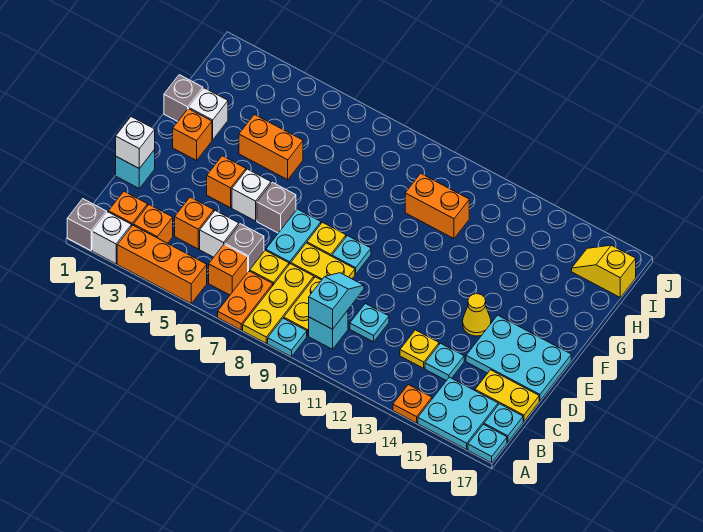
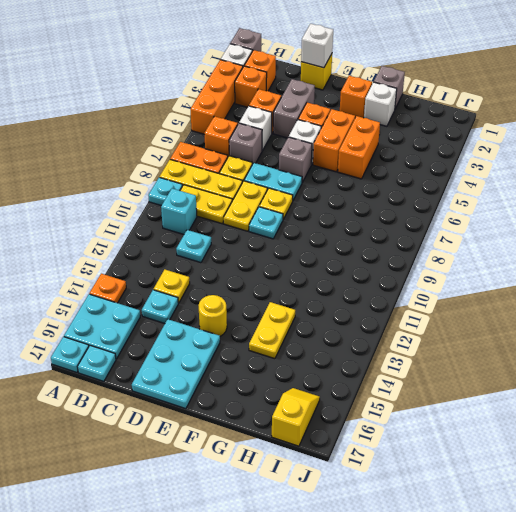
cyan slope B10:C10 level 2 top B -> none
yellow plate C16:C17 level 1 -> yellow plate G13:G14 level 1
cyan brick D1 level 1 -> yellow brick D1 level 1
none -> grey brick D3:D4 level 1
yellow cone E14 level 1 -> yellow round brick E14 level 1
orange brick H10:H11 level 1 -> orange brick F4:F5 level 1

